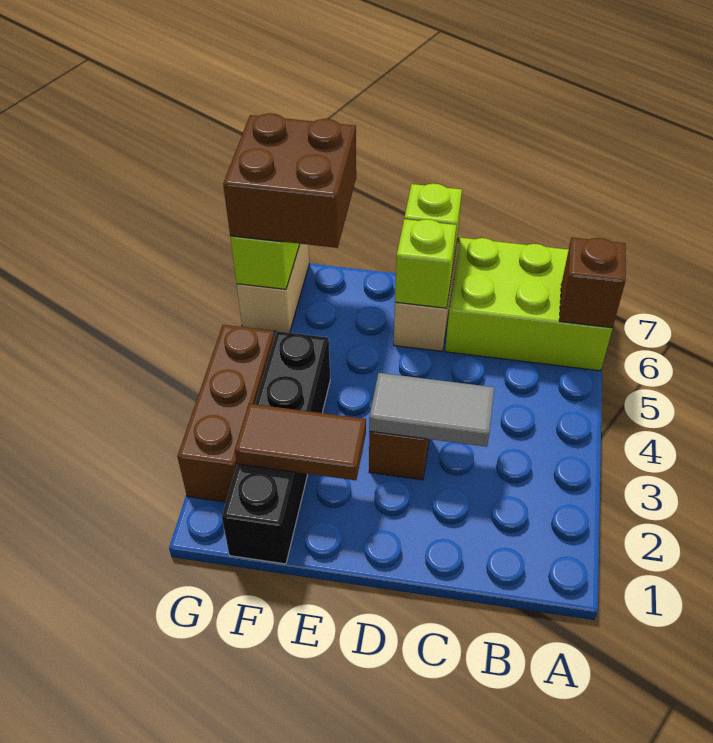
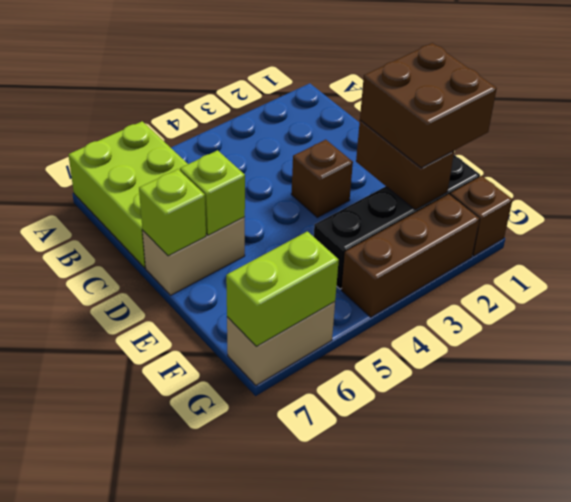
brown brick A6 level 2 -> brown brick G1 level 1
grey tile C3:D3 level 2 -> none
brown tile E2:F2 level 2 -> brown brick E2:F2 level 2
brown brick F6:G7 level 3 -> brown brick E1:F2 level 3

